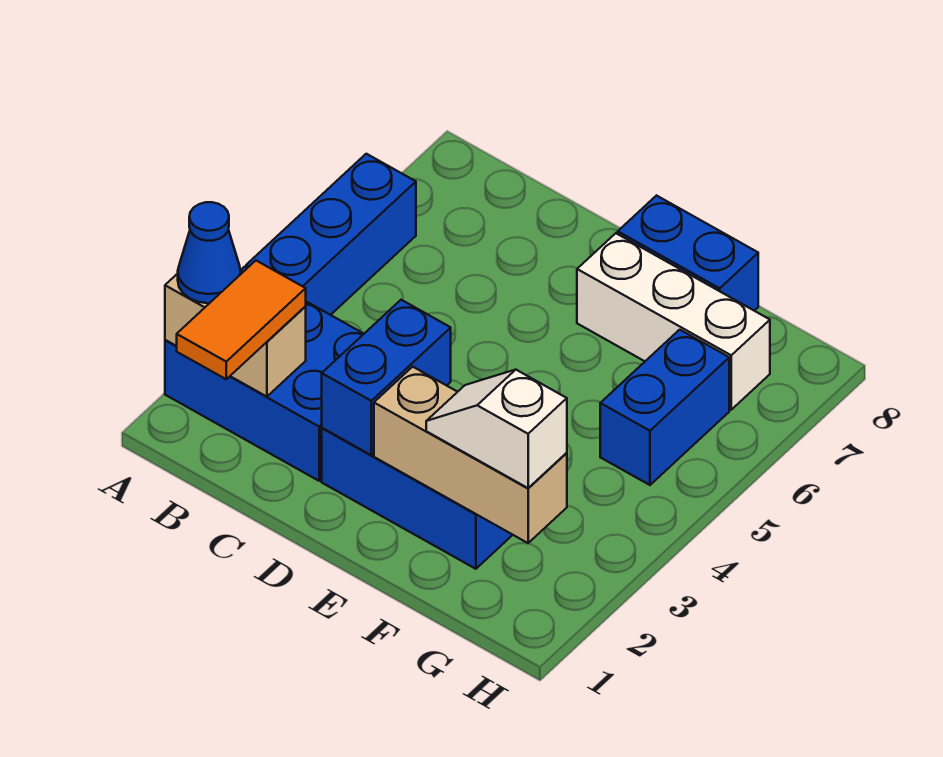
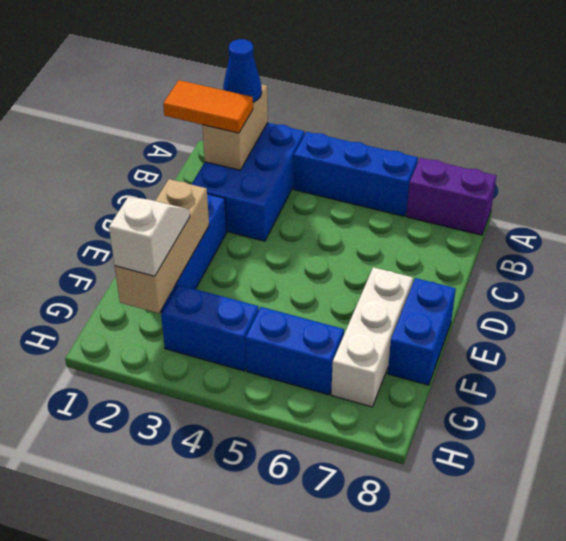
none -> purple brick A7:A8 level 1
blue brick D2:D3 level 2 -> blue brick G3:G4 level 1

